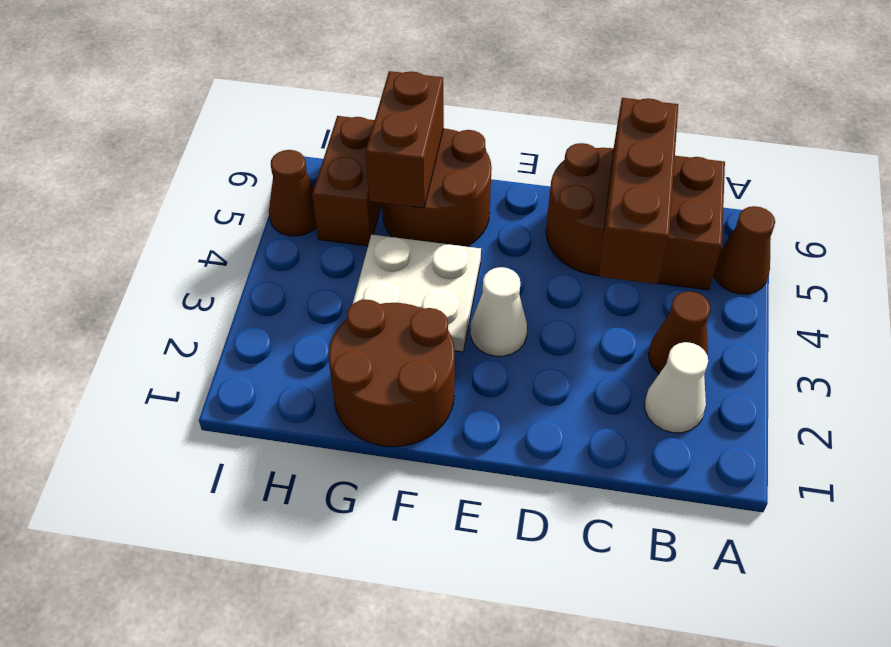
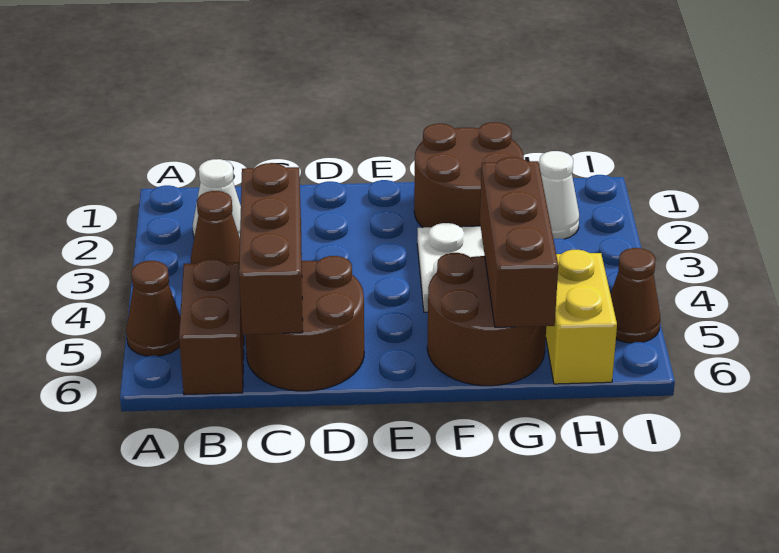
white cone E3 level 1 -> white cone H2 level 1
brown brick G5:G6 level 2 -> brown brick G4:G6 level 2
brown brick H5:H6 level 1 -> yellow brick H5:H6 level 1

